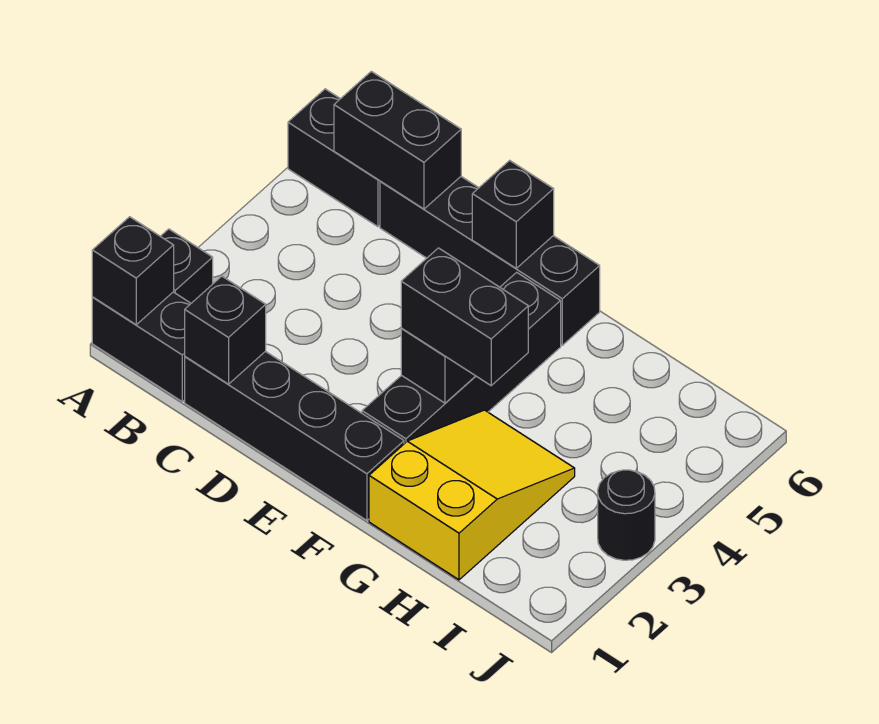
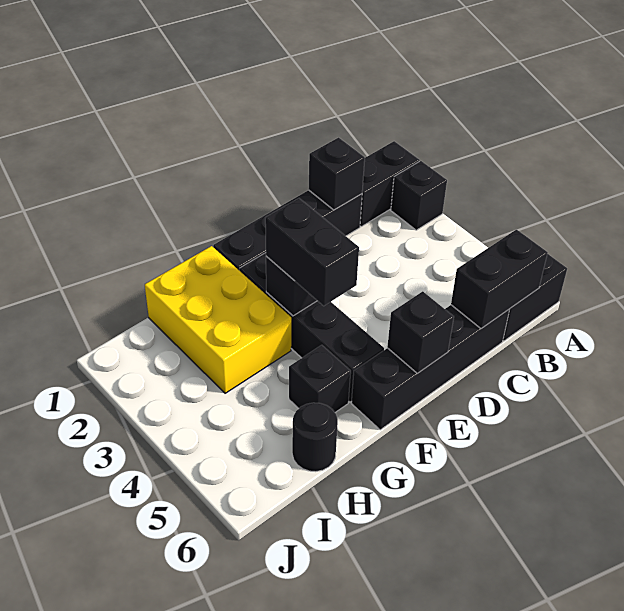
black brick A1 level 2 -> black brick G5 level 1
black brick F3:G3 level 3 -> black brick F3:F4 level 3
yellow slope G1:H3 level 1 top 1 -> yellow brick G1:H3 level 1
black round brick J3 level 1 -> black round brick H6 level 1

